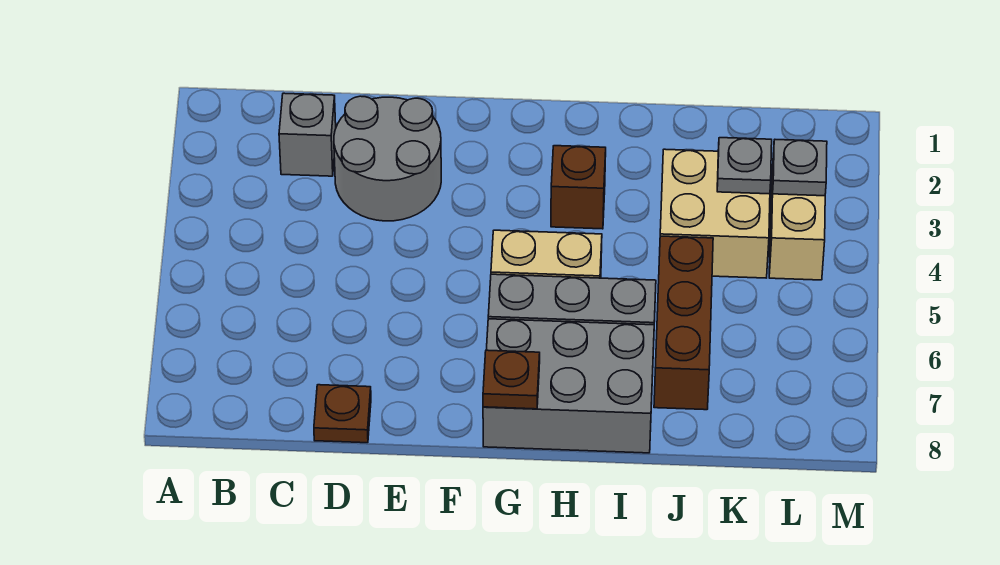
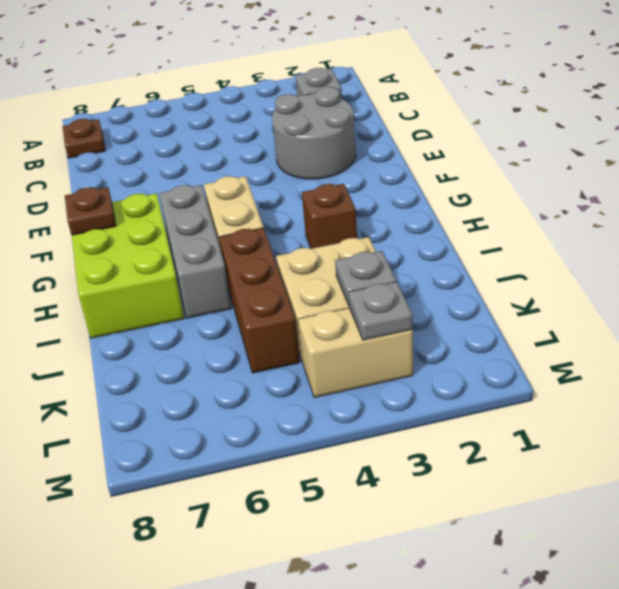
brown plate D8 level 1 -> brown plate B8 level 1
grey brick G7:I8 level 1 -> lime brick G7:I8 level 1
brown brick J5:J7 level 1 -> brown brick I5:K5 level 1

